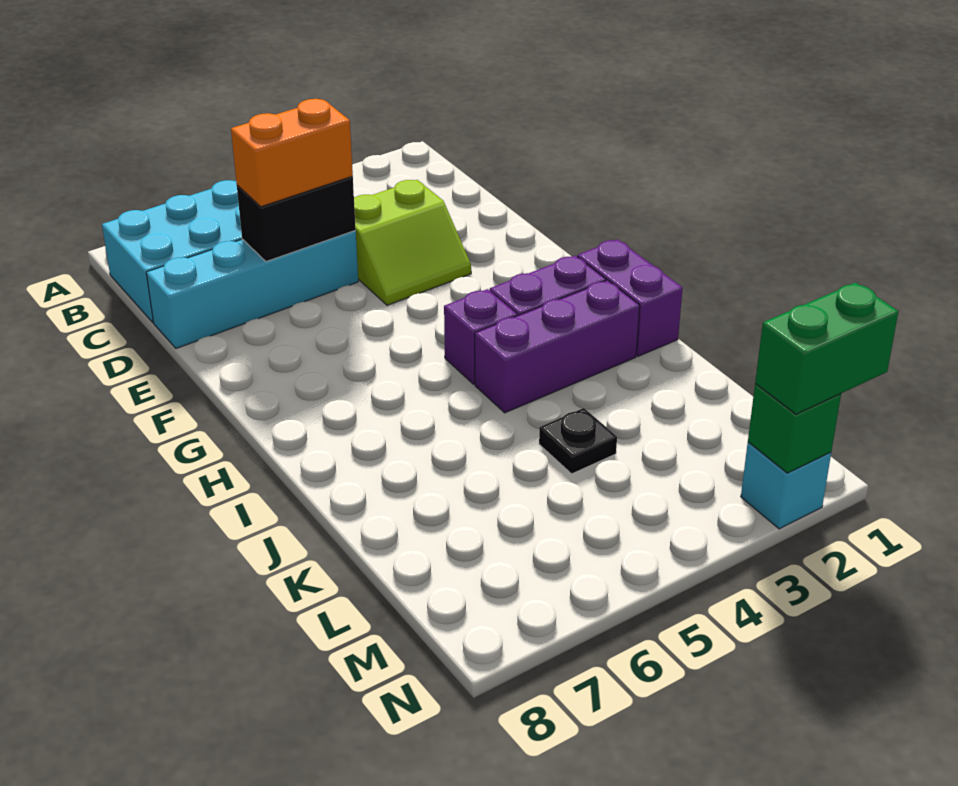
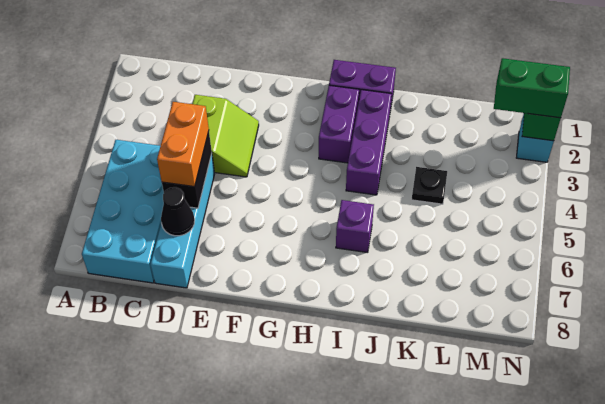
none -> black cone D7 level 2
purple brick H4 level 1 -> purple brick I6 level 1
green brick N1:N2 level 3 -> green brick M2:N2 level 3

